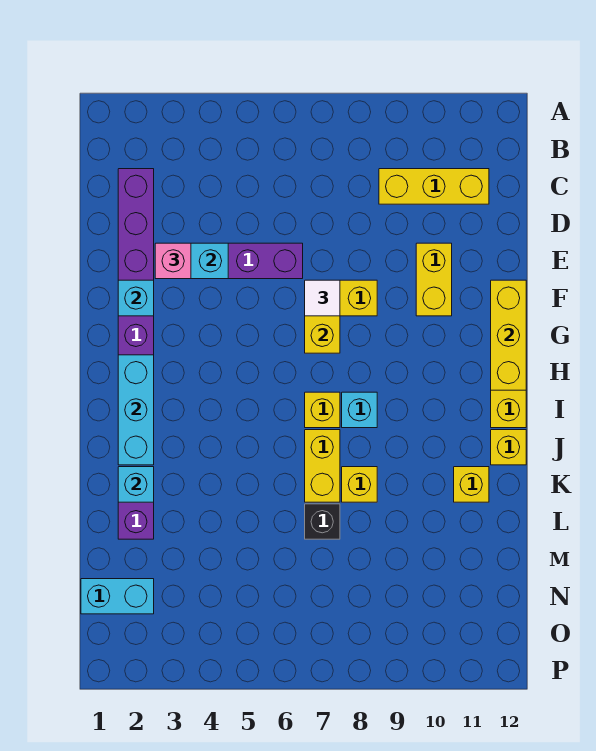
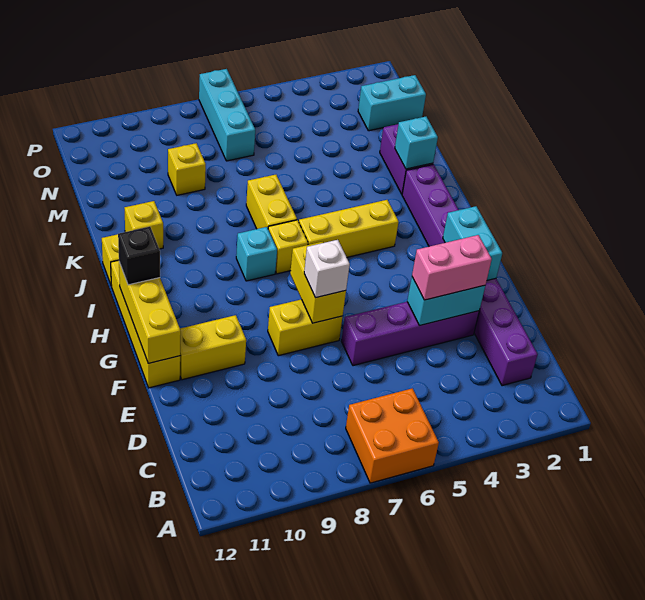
none -> orange brick A6:B7 level 1
yellow brick C9:C11 level 1 -> yellow brick I4:I6 level 1
pink brick E3 level 3 -> pink brick E3:E4 level 3
yellow brick E10:F10 level 1 -> yellow brick F10:F11 level 1
cyan brick F2 level 2 -> cyan brick F2:G2 level 2
white tile F7 level 3 -> white brick F7 level 3
cyan brick H2:J2 level 2 -> cyan brick N7:P7 level 1
yellow brick K8 level 1 -> yellow brick M9 level 1
black brick L7 level 1 -> black brick H12 level 3

